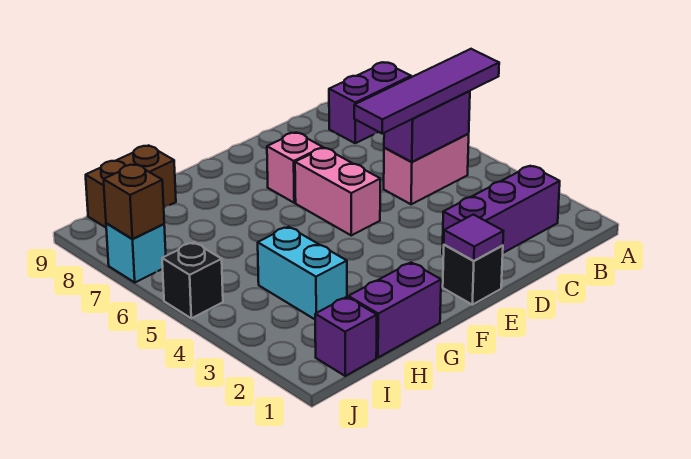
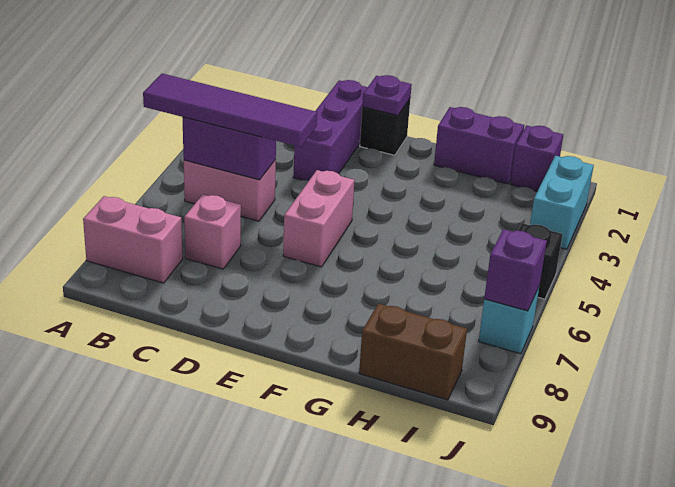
purple brick A8:B8 level 1 -> pink brick A8:B8 level 1
purple brick B2:D2 level 1 -> purple brick D1:D3 level 1
purple tile E1 level 2 -> purple plate E1 level 2
pink brick E7 level 1 -> pink brick C7 level 1
cyan brick H3:H4 level 1 -> cyan brick J2:J3 level 1
brown brick J7 level 2 -> purple brick J7 level 2

